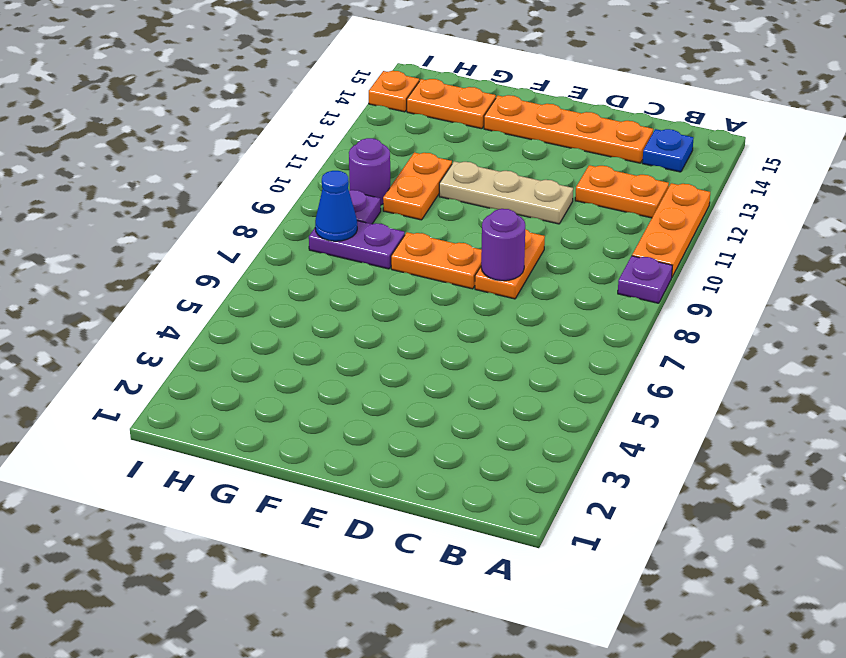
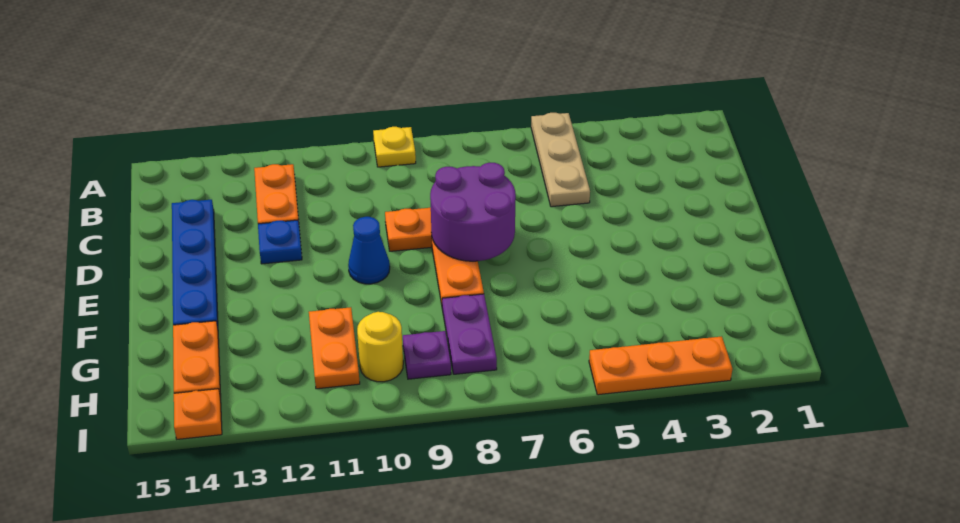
purple plate A9 level 1 -> yellow plate A9 level 1
orange plate A10:A12 level 1 -> orange plate I3:I5 level 1
blue plate B14 level 1 -> blue plate D12 level 1
orange plate C14:F14 level 1 -> blue plate C14:F14 level 1
purple round brick D8 level 2 -> purple round brick D7:E8 level 2
tan plate D11:F11 level 1 -> tan plate A5:C5 level 1
orange plate G10:G11 level 1 -> orange plate G11:H11 level 1
blue cone H8 level 2 -> blue cone E10 level 1
purple round brick H10 level 1 -> yellow round brick H10 level 1

